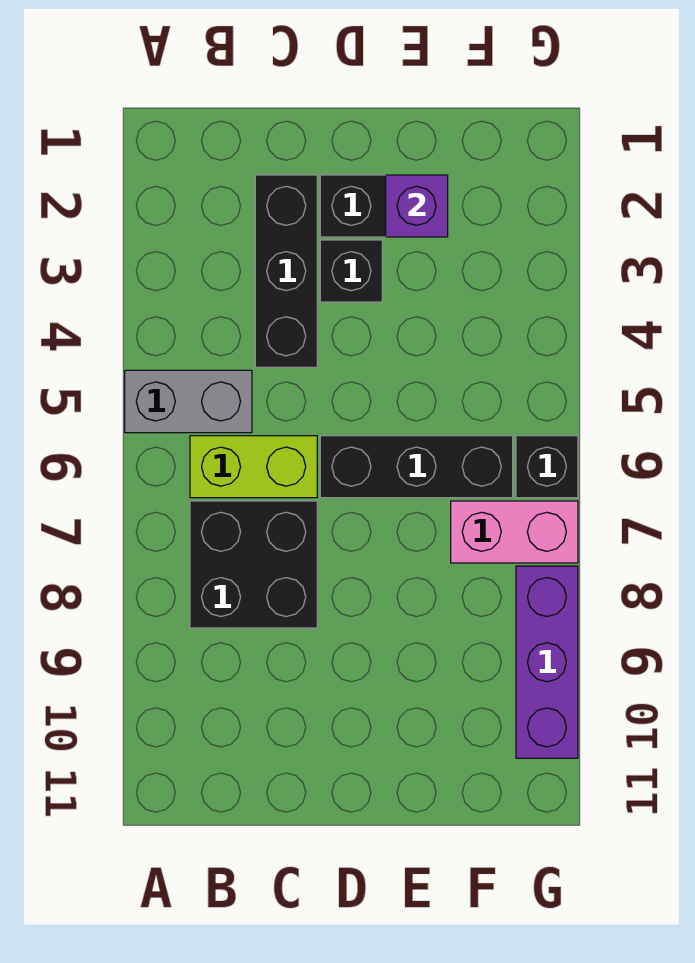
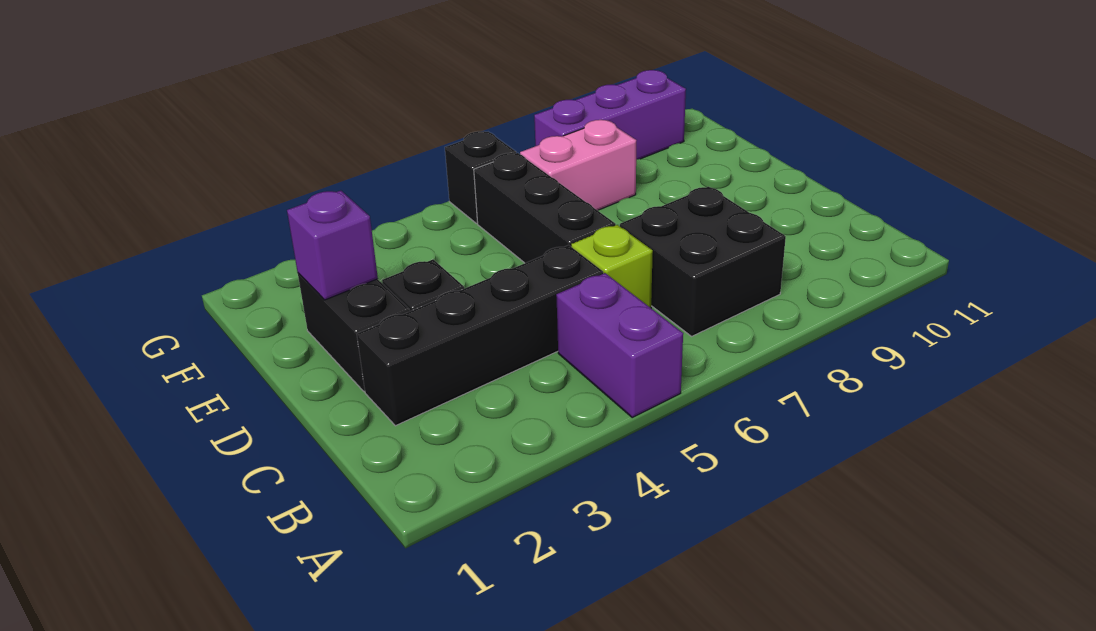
grey brick A5:B5 level 1 -> purple brick A5:B5 level 1
lime brick B6:C6 level 1 -> lime brick C6 level 1
black brick C2:C4 level 1 -> black brick C2:C5 level 1
pink brick F7:G7 level 1 -> pink brick F7:F8 level 1

